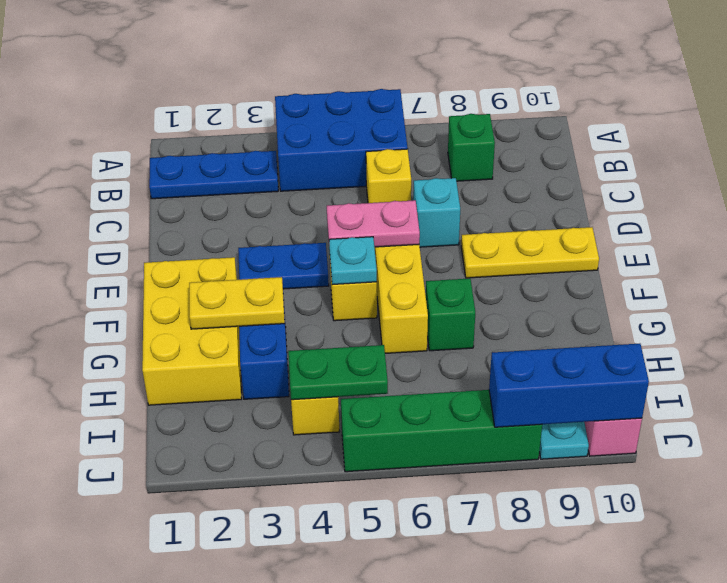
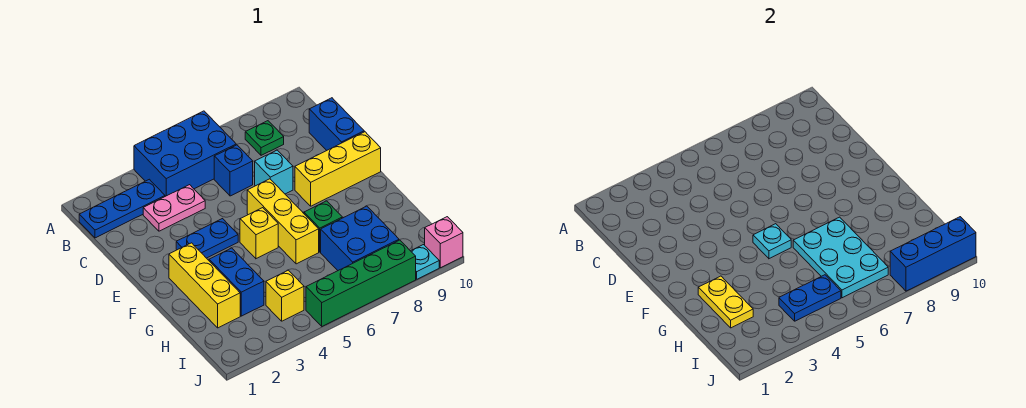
green brick B8 level 1 -> green plate B8 level 1
yellow brick C6 level 1 -> blue brick C6 level 1
none -> blue brick C10:D10 level 1
pink plate E5:E6 level 2 -> pink plate C3:C4 level 1
yellow plate E8:E10 level 1 -> yellow brick E8:E10 level 1
yellow brick F1:H2 level 1 -> yellow brick F2:H2 level 1
yellow plate G2:G3 level 2 -> yellow plate G2:H2 level 2
none -> cyan plate G6:I7 level 2
none -> blue brick H7:I8 level 1
green plate I4:I5 level 2 -> blue plate I4:I5 level 2

